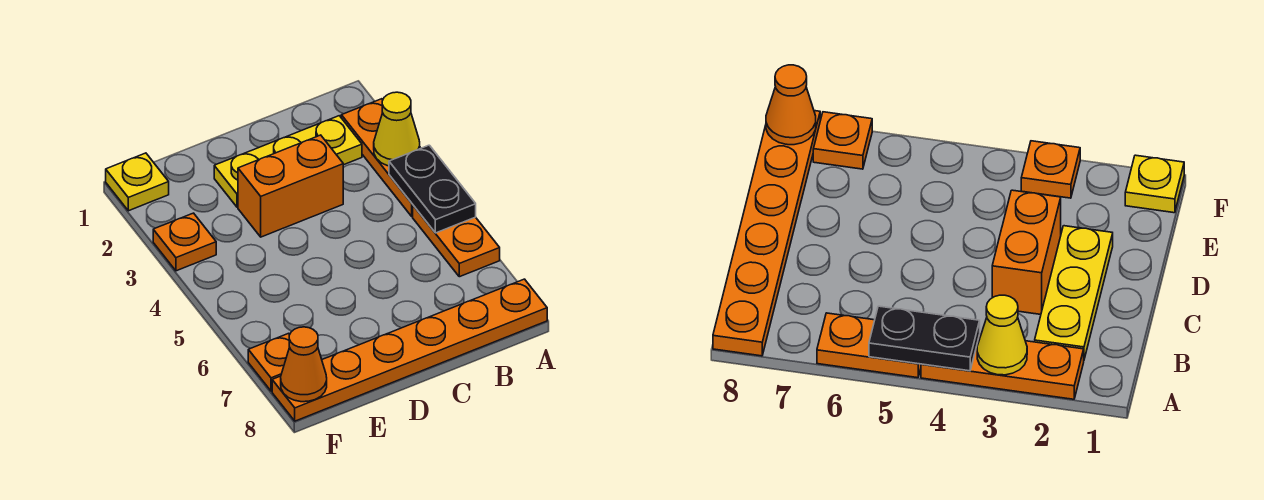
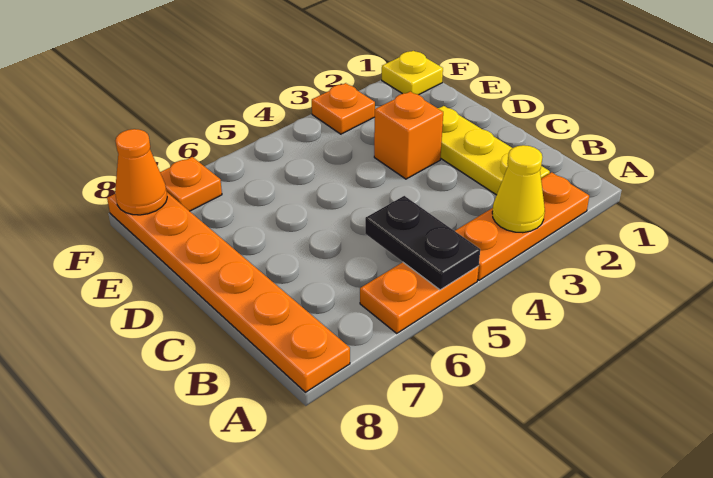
black plate A4:A5 level 2 -> black plate A5:B5 level 2
orange brick C3:D3 level 1 -> orange brick D3 level 1

